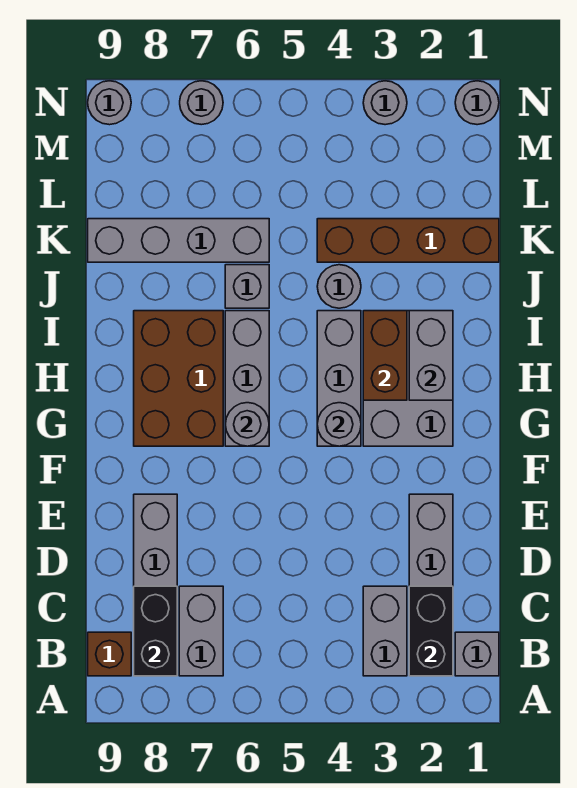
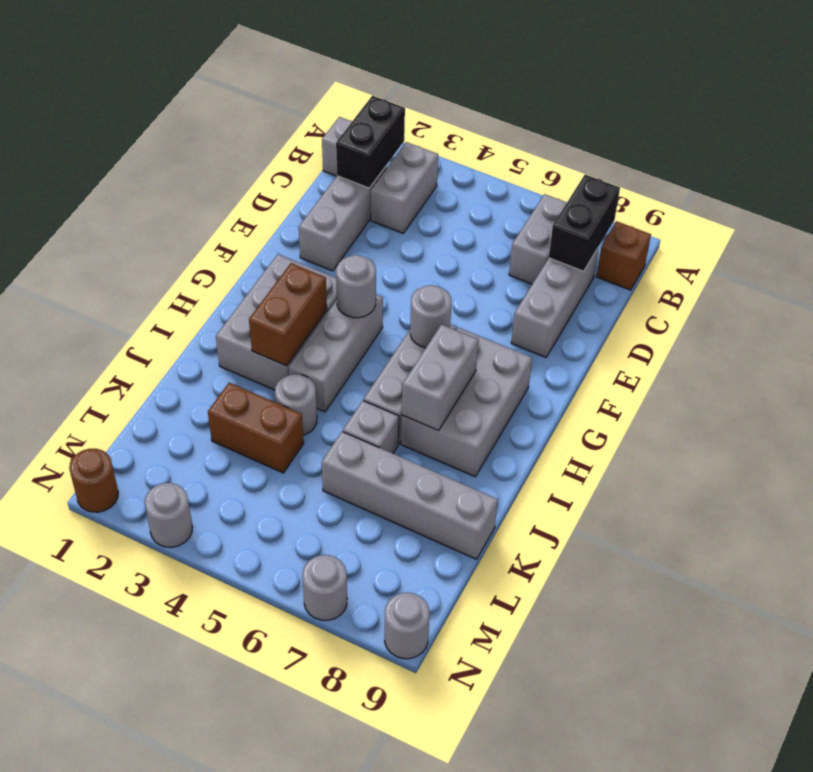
brown brick G7:I8 level 1 -> grey brick G7:I8 level 1
grey brick H2:I2 level 2 -> grey brick H7:I7 level 2
brown brick K1:K4 level 1 -> brown brick K3:K4 level 1
grey round brick N1 level 1 -> brown round brick N1 level 1

